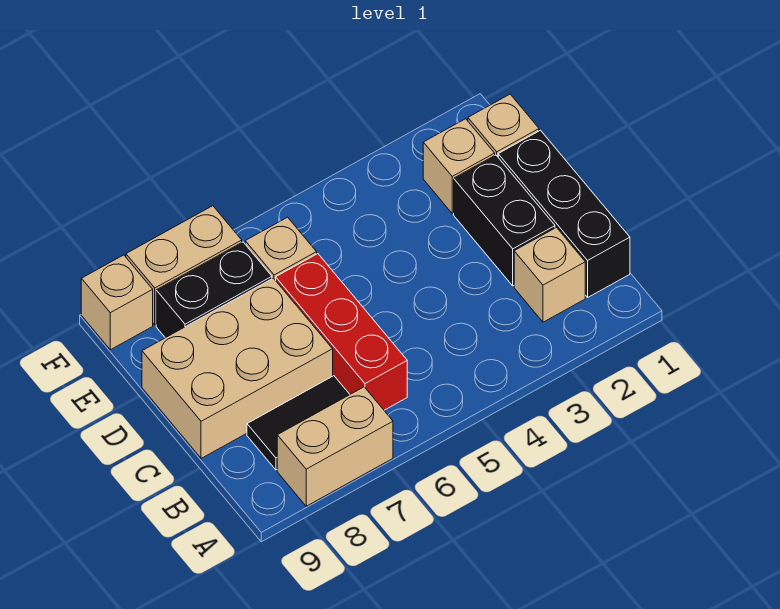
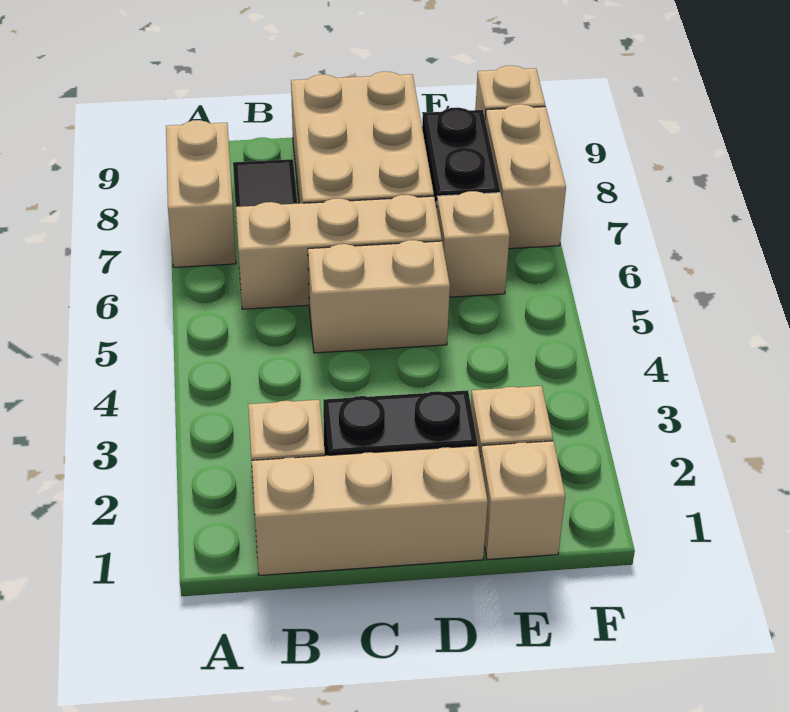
black brick B1:D1 level 1 -> tan brick B1:D1 level 1
red brick B6:D6 level 1 -> tan brick B6:D6 level 1
none -> tan brick C5:D5 level 1

